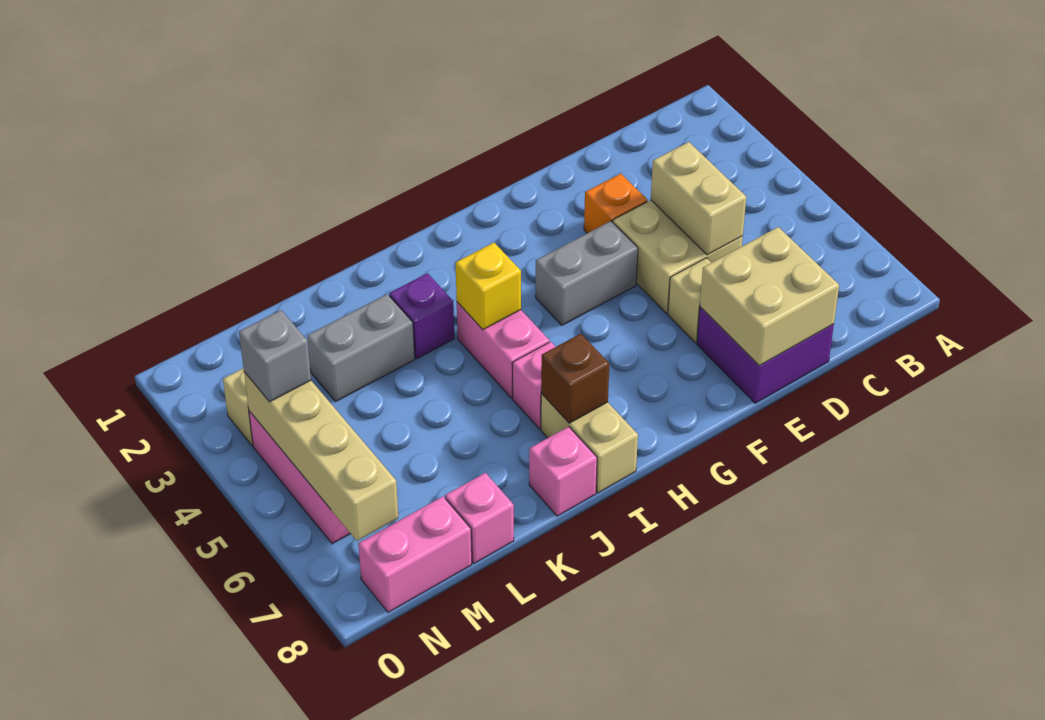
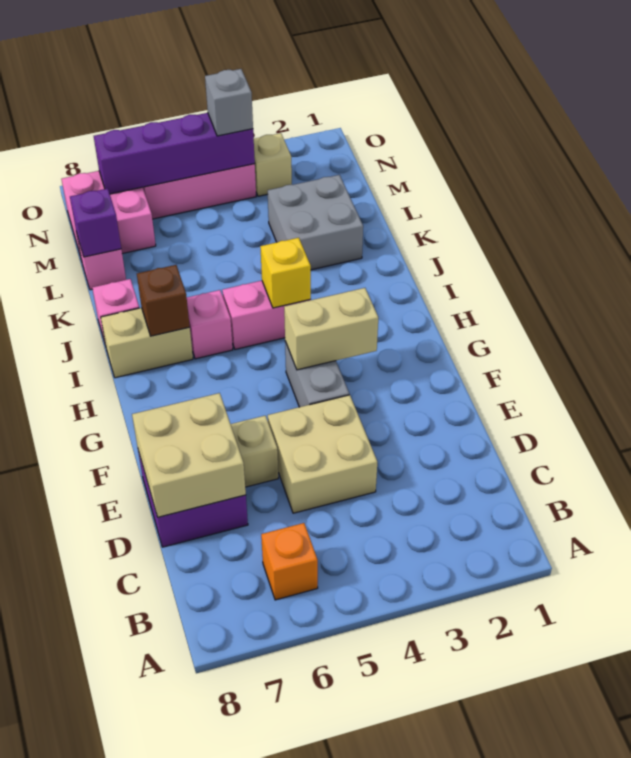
tan brick D4:D5 level 2 -> tan brick G3:G4 level 2
orange brick E3 level 1 -> orange brick B6 level 1
purple brick J3 level 1 -> purple brick L8 level 2
grey brick K3:L3 level 1 -> grey brick K2:L3 level 1
pink brick M8:N8 level 1 -> pink brick M7:N8 level 1
tan brick N4:N7 level 2 -> purple brick N4:N7 level 2

